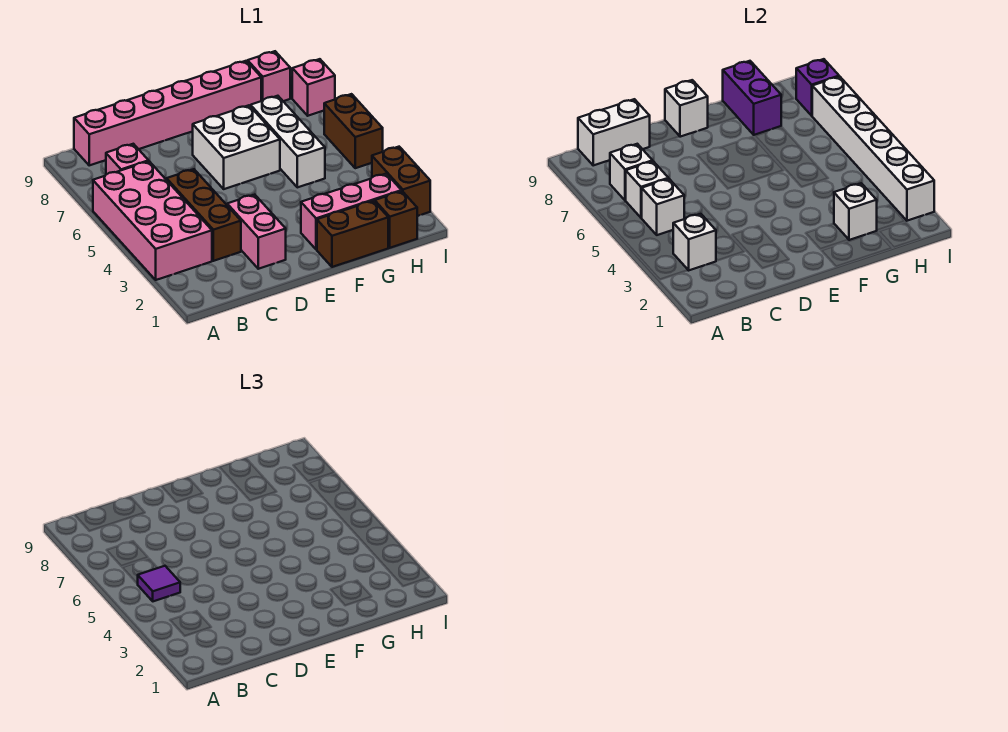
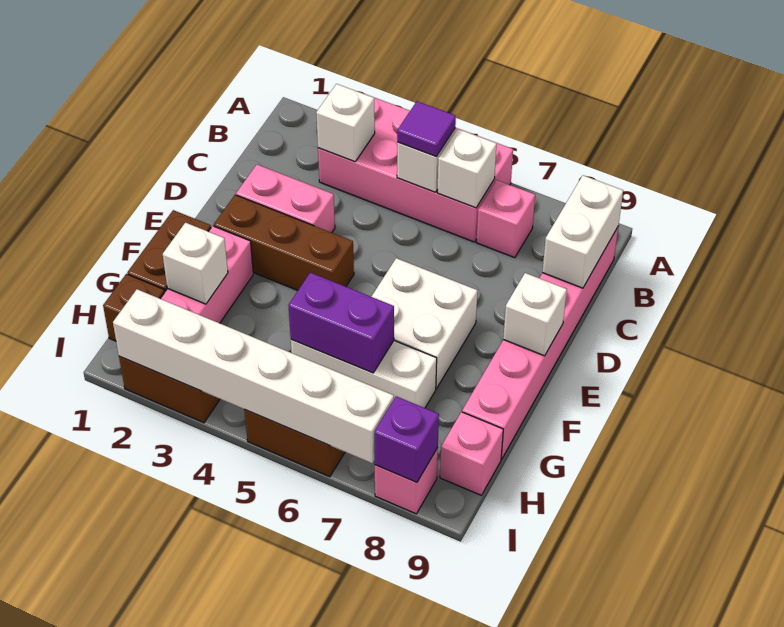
white brick B7 level 2 -> none
brown brick C3:C5 level 1 -> brown brick E2:E4 level 1
purple brick G8:G9 level 2 -> purple brick G5:G6 level 2

